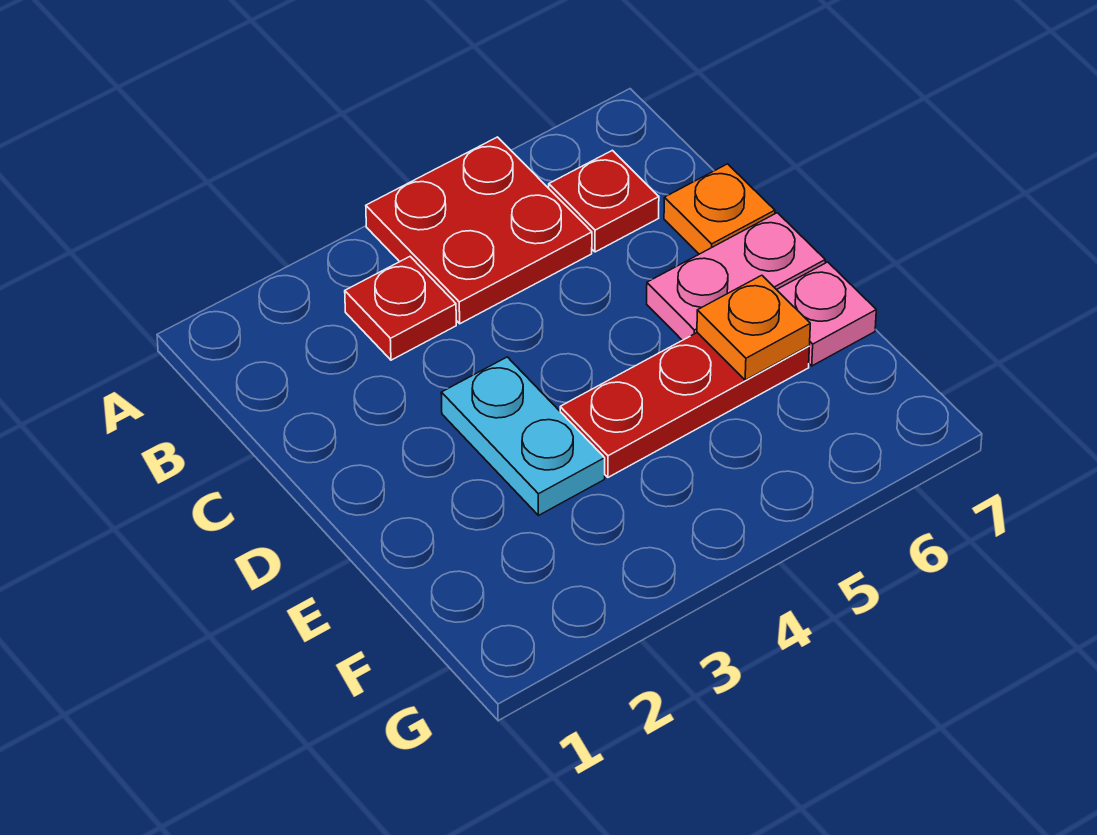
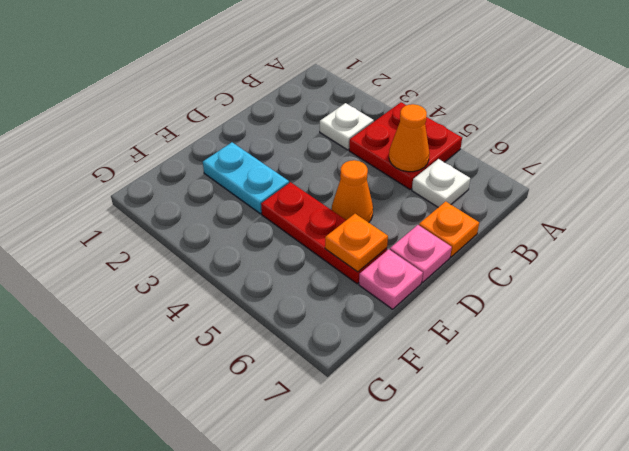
red plate B3 level 1 -> white plate B3 level 1
none -> orange cone B5 level 2
red plate B6 level 1 -> white plate B6 level 1
cyan plate D3:E3 level 1 -> cyan plate E2:E3 level 1
none -> orange cone D5 level 1
pink plate D6:D7 level 1 -> pink plate D7 level 1

